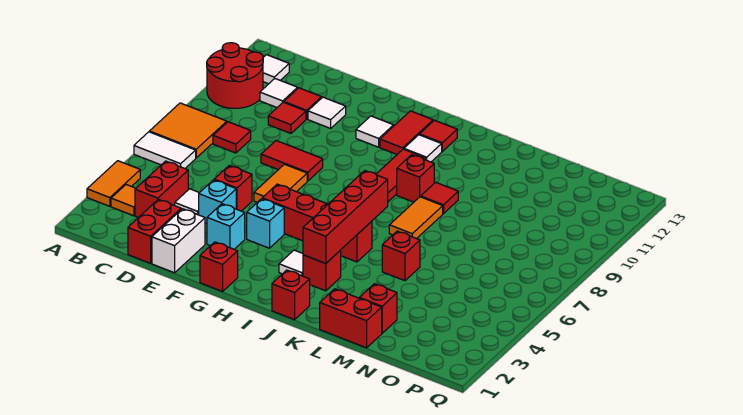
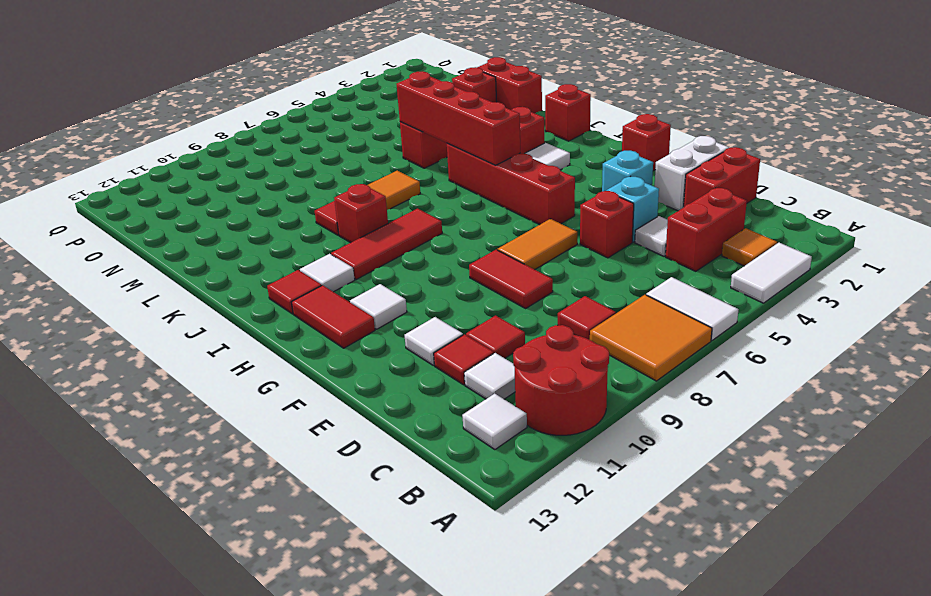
orange tile A3:A4 level 1 -> white tile A3:A4 level 1
cyan brick G4 level 1 -> none
red tile H11:H12 level 1 -> red tile G12:H12 level 1
red brick J3:J6 level 2 -> red brick I5:L5 level 2

